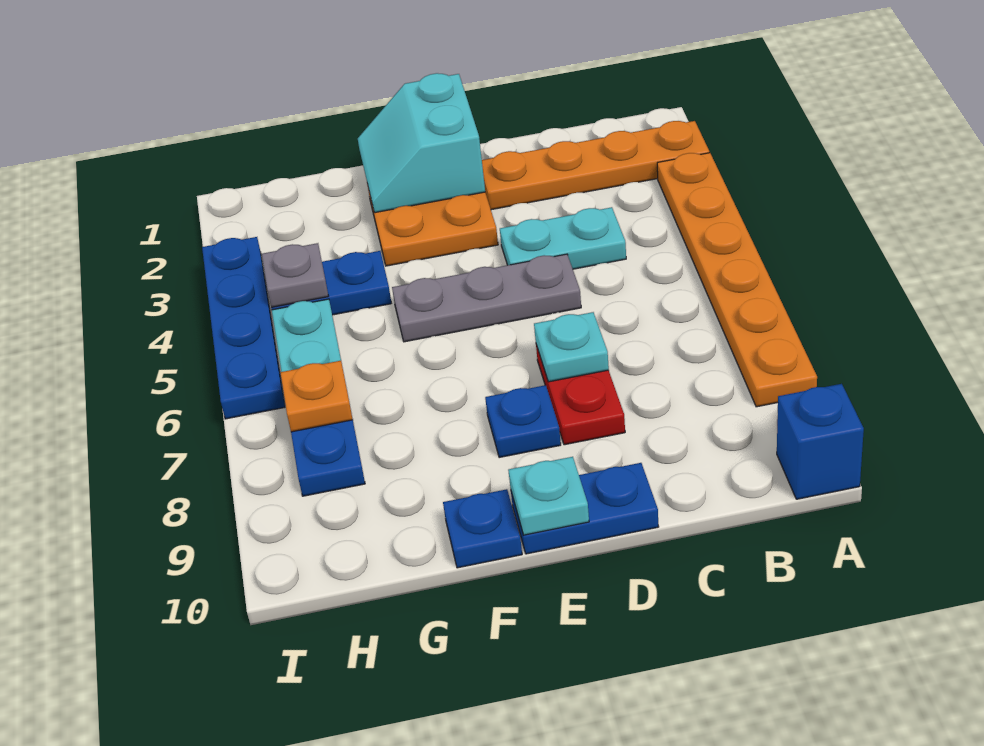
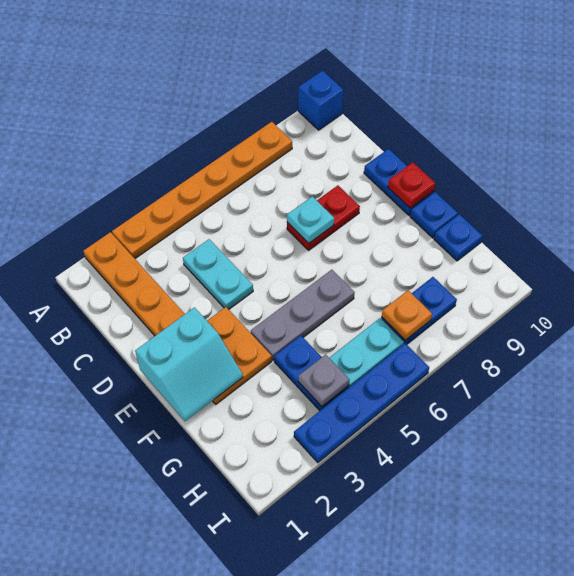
grey plate D5:F5 level 1 -> grey plate F4:F6 level 1
blue plate E8 level 1 -> blue plate G10 level 1
cyan plate E10 level 2 -> red plate E10 level 2

